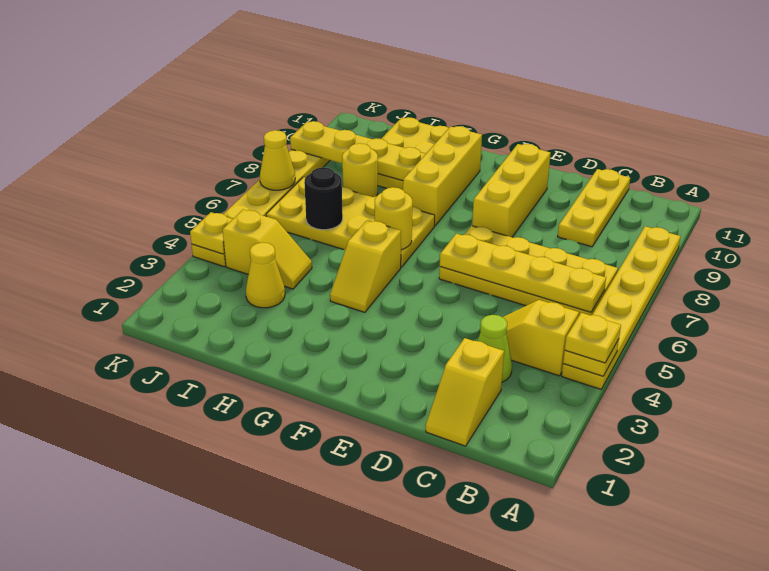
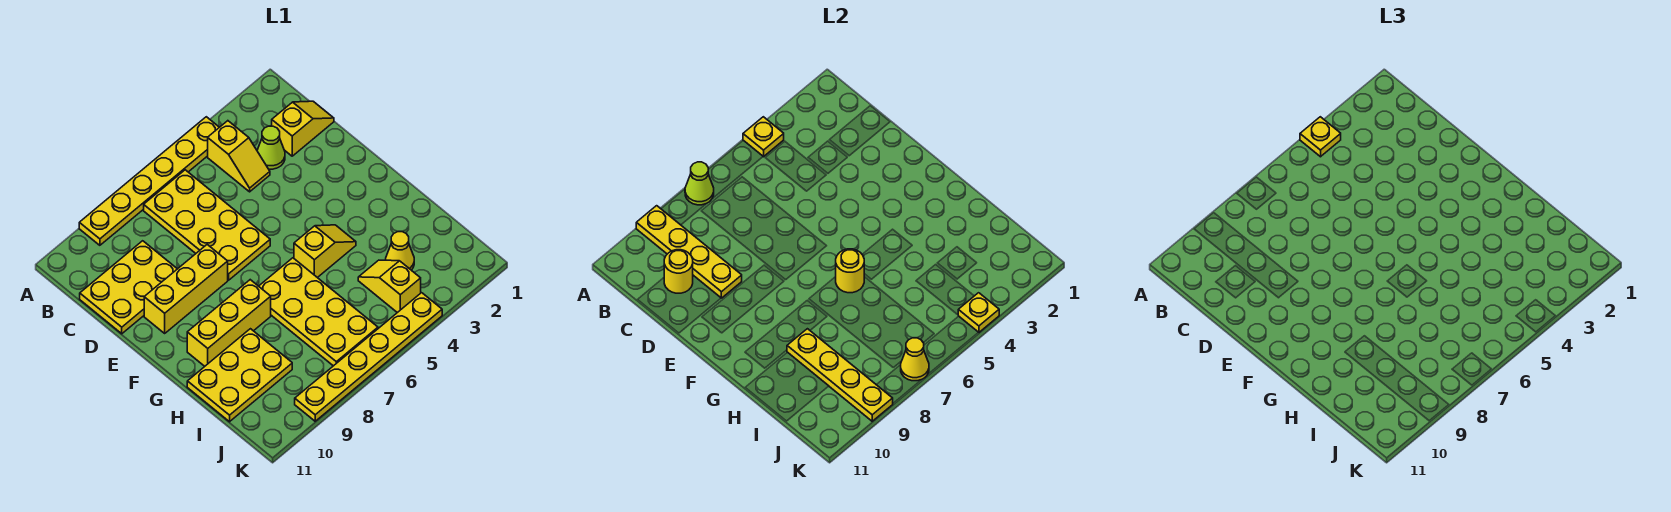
none -> lime cone A7 level 2
yellow plate B6:E6 level 2 -> yellow plate A9:D9 level 2
yellow plate C9:C11 level 1 -> yellow plate C9:D11 level 1
black round brick I6 level 2 -> none
yellow round brick I8 level 1 -> yellow round brick C10 level 2

